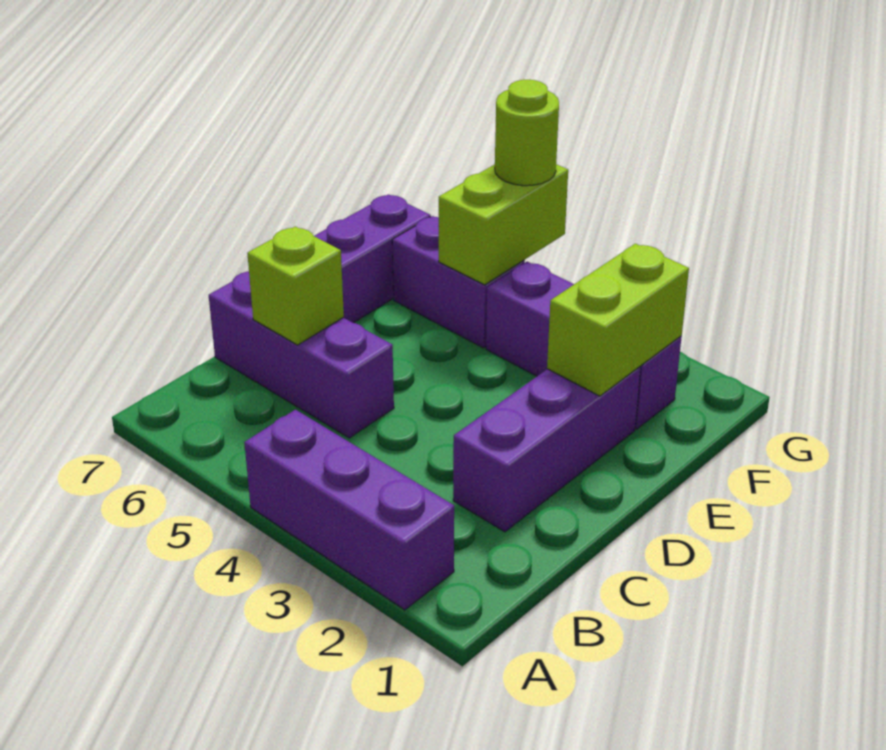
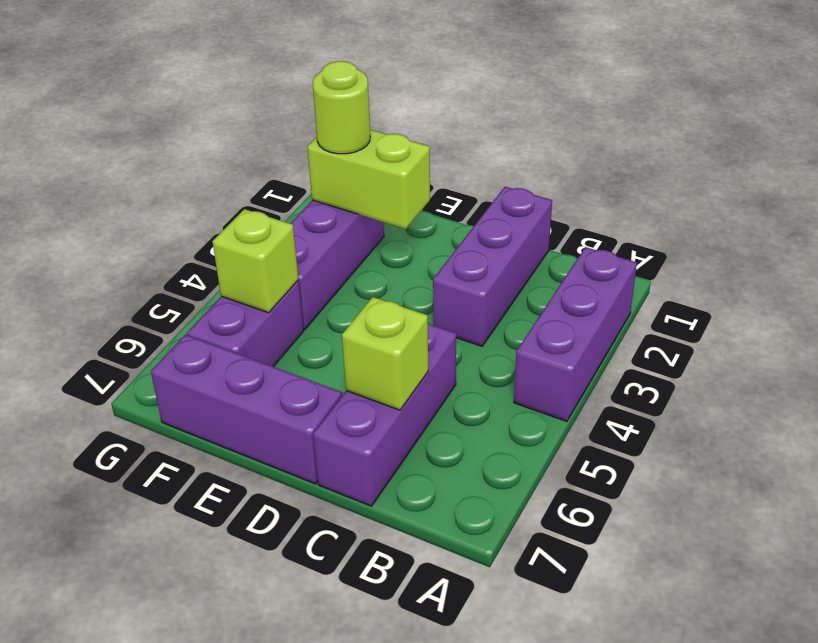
purple brick C2:E2 level 1 -> purple brick C1:C3 level 1
lime brick F5:G5 level 2 -> lime brick F5 level 2
lime round brick G5 level 3 -> lime round brick F2 level 3

